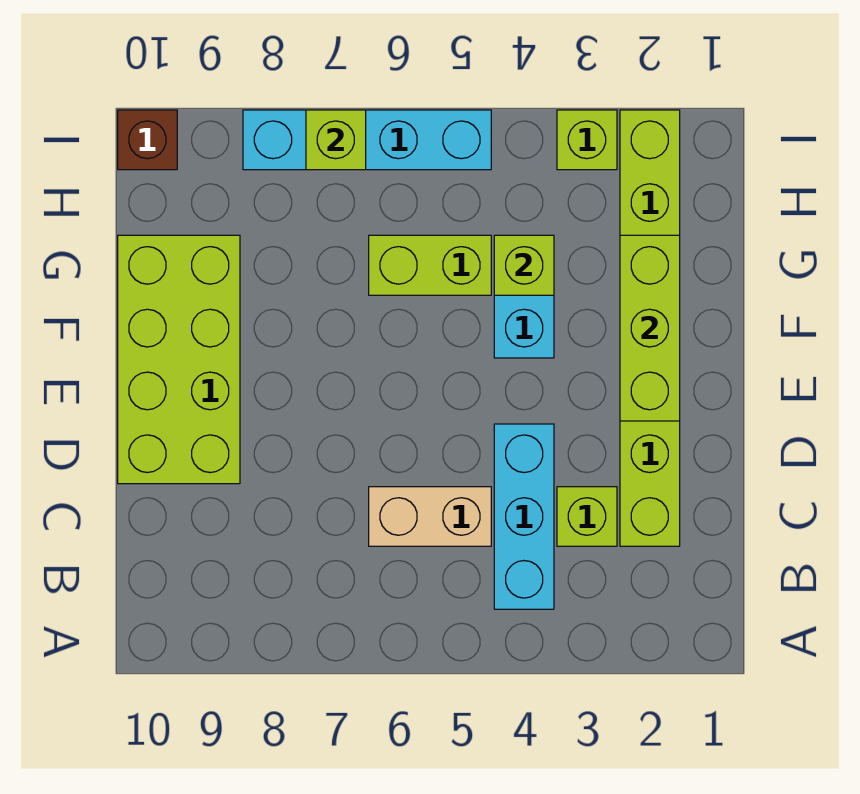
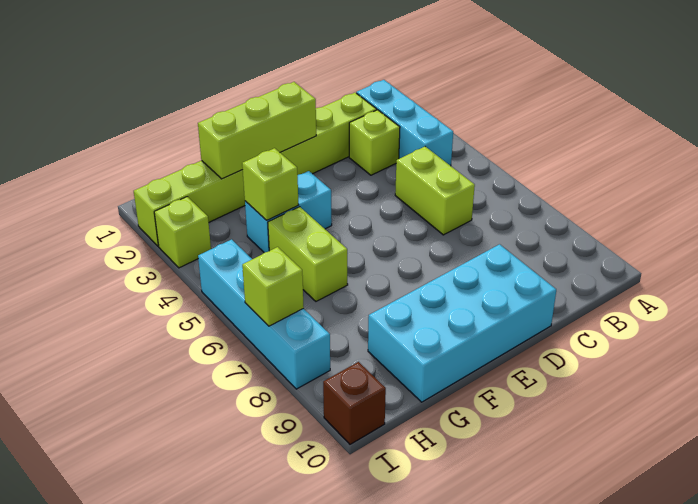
cyan brick B4:D4 level 1 -> cyan brick B2:B4 level 1
tan brick C5:C6 level 1 -> lime brick C5:C6 level 1
lime brick D9:G10 level 1 -> cyan brick D9:G10 level 1

